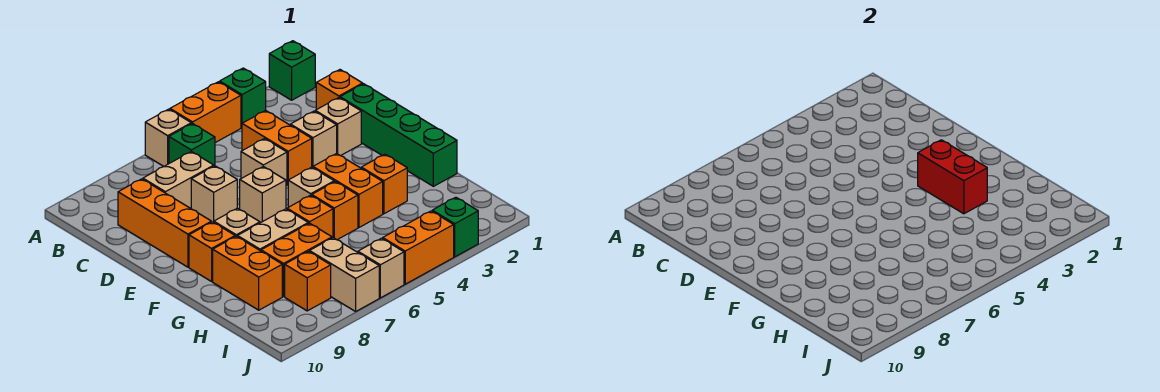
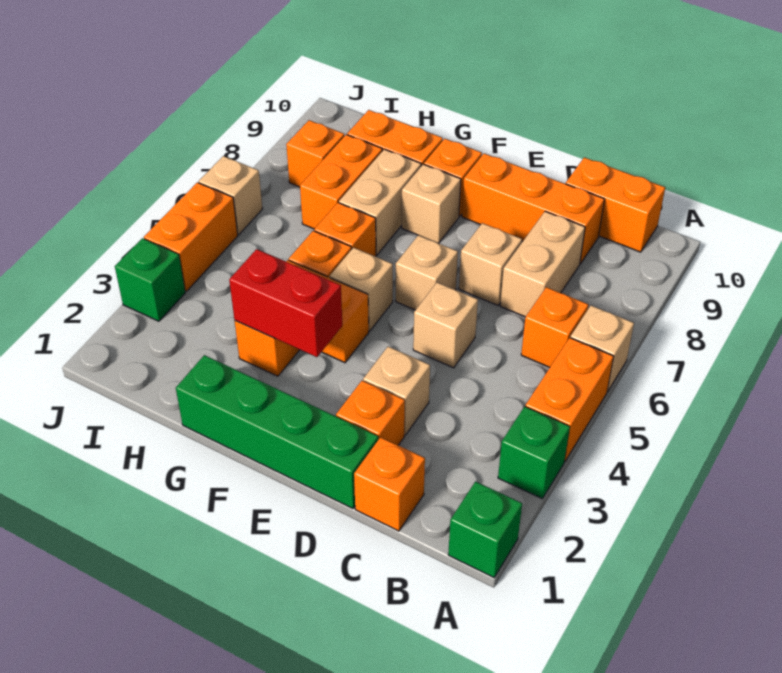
green brick B6 level 1 -> orange brick B6 level 1
orange brick C4:D4 level 1 -> orange brick B10:C10 level 1
tan brick D2 level 1 -> orange brick D2 level 1
tan brick I7:J7 level 1 -> none

